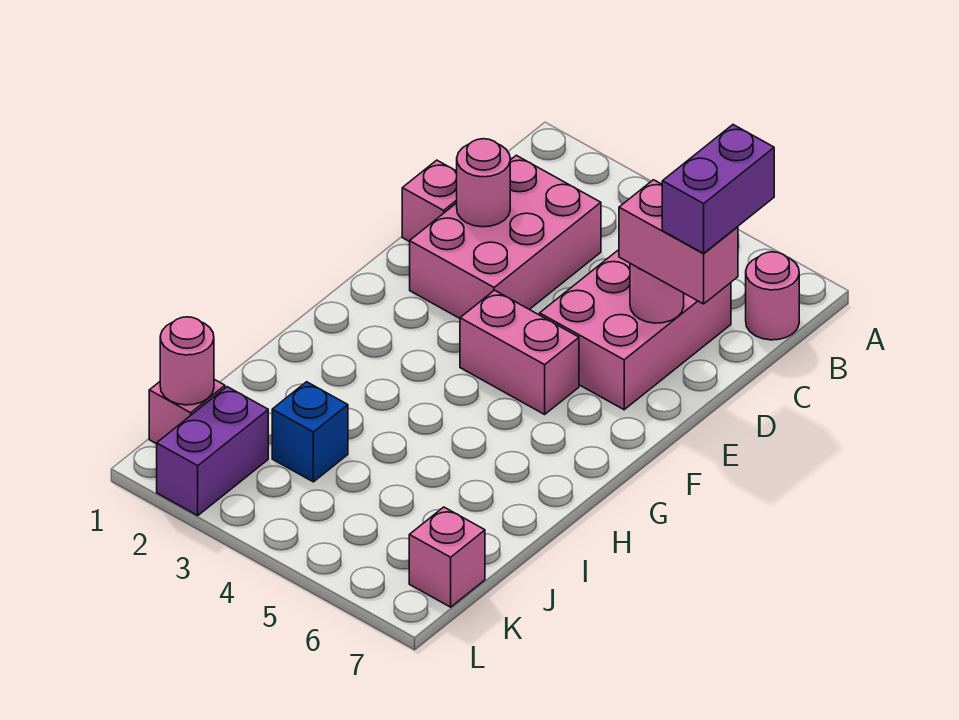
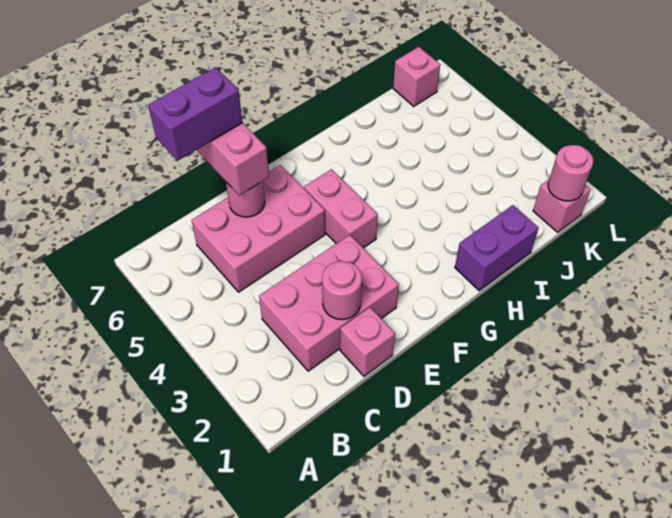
pink round brick B7 level 1 -> none
blue brick J3 level 1 -> none
purple brick K2:L2 level 1 -> purple brick H1:I1 level 1

